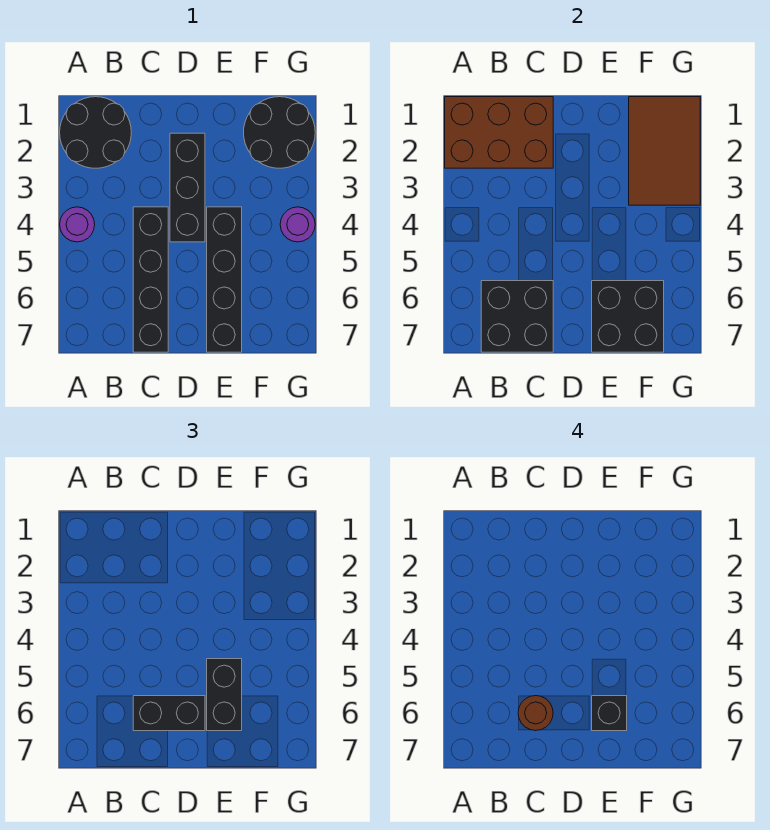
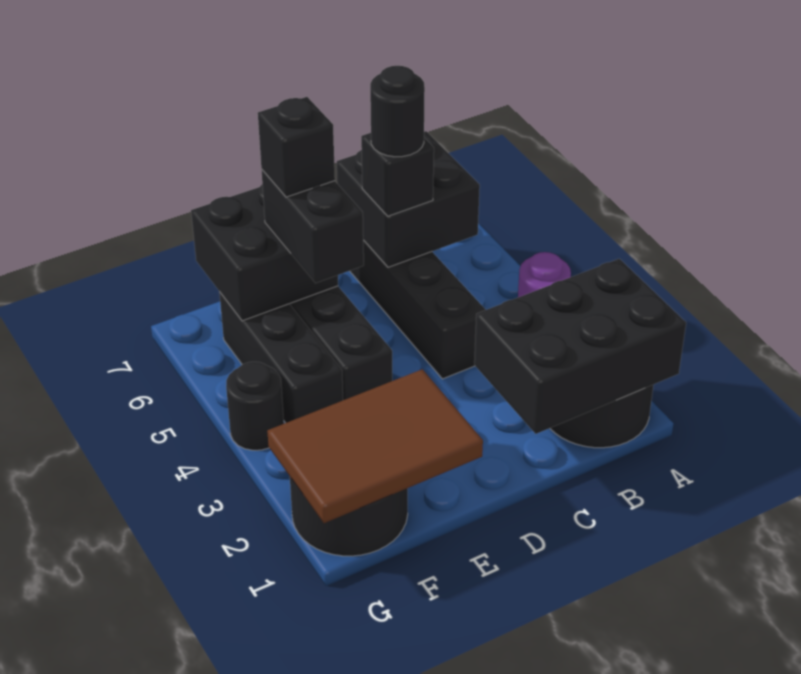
brown brick A1:C2 level 2 -> black brick A1:C2 level 2
black brick C6:D6 level 3 -> black brick C6 level 3
brown round brick C6 level 4 -> black round brick C6 level 4
black brick D2:D4 level 1 -> black brick F4:F6 level 1
brown tile F1:G3 level 2 -> brown tile E1:G2 level 2
purple round brick G4 level 1 -> black round brick G4 level 1

